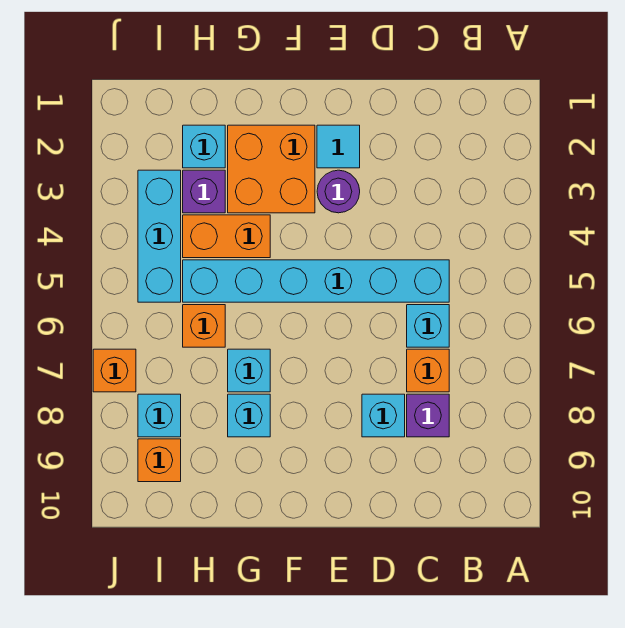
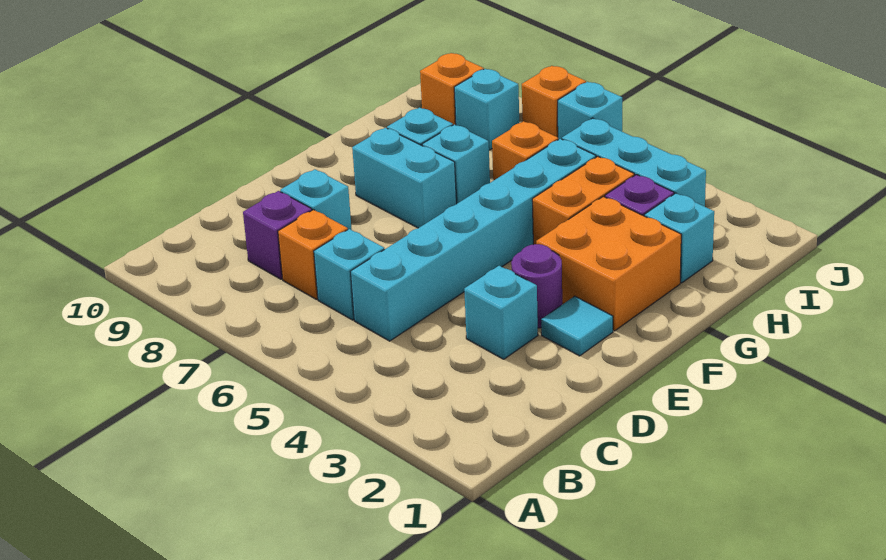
none -> cyan brick D3 level 1
none -> cyan brick F7:F8 level 1
none -> cyan brick J6 level 1

